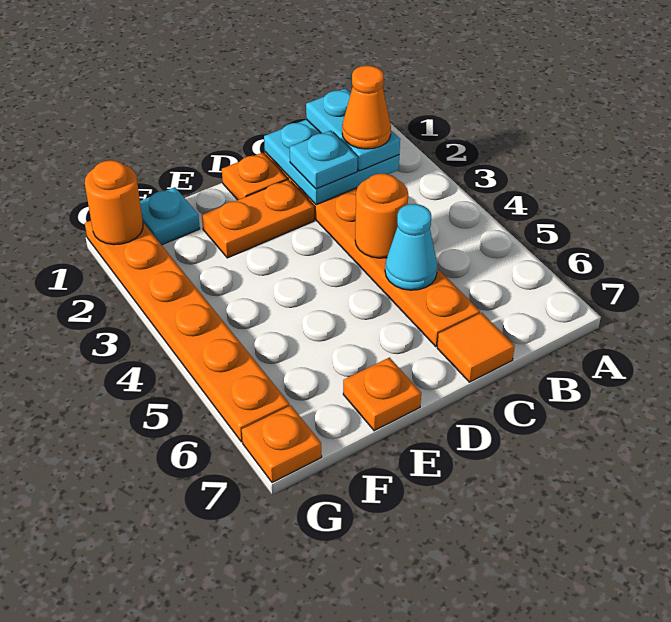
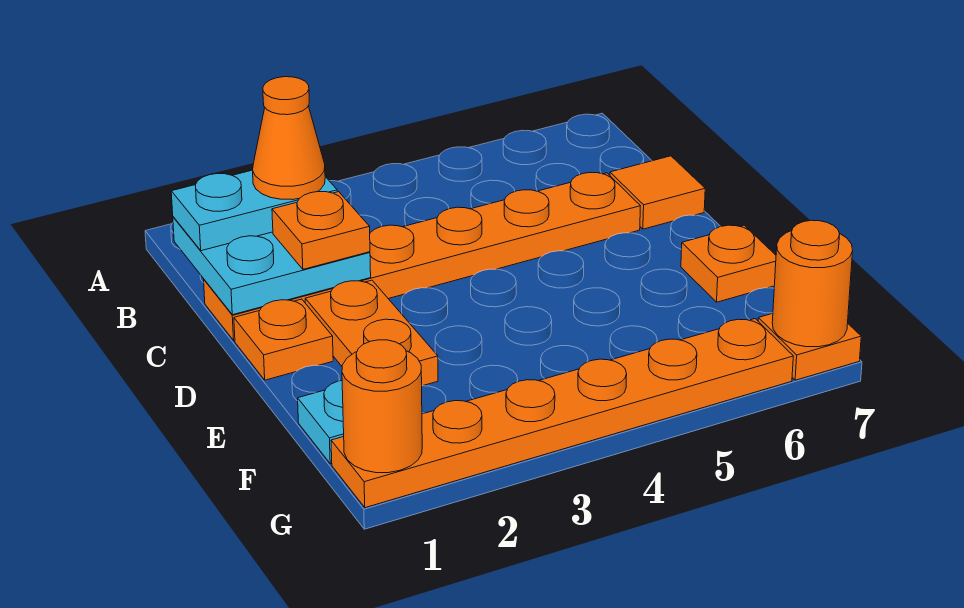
cyan plate C2 level 3 -> orange plate C2 level 3
orange round brick C4 level 2 -> orange round brick G7 level 2
cyan cone C5 level 2 -> none

